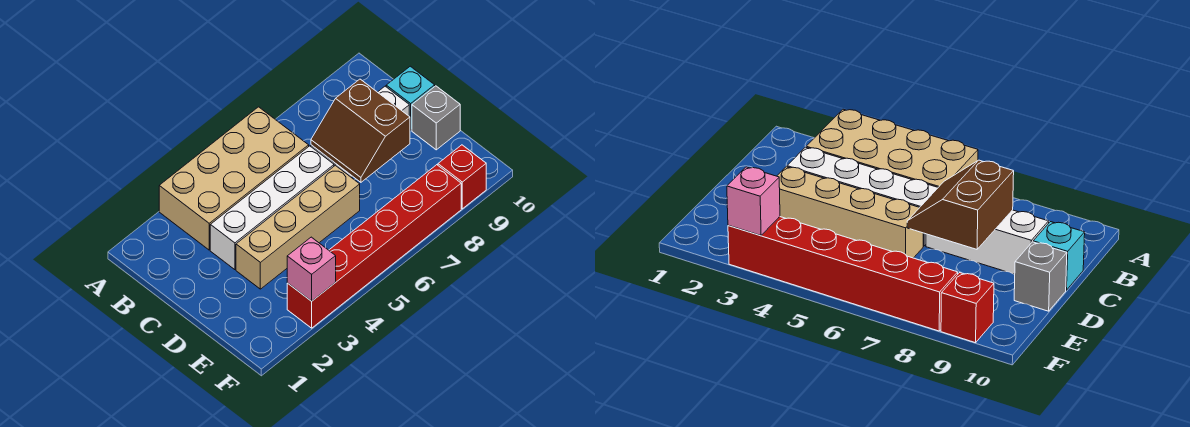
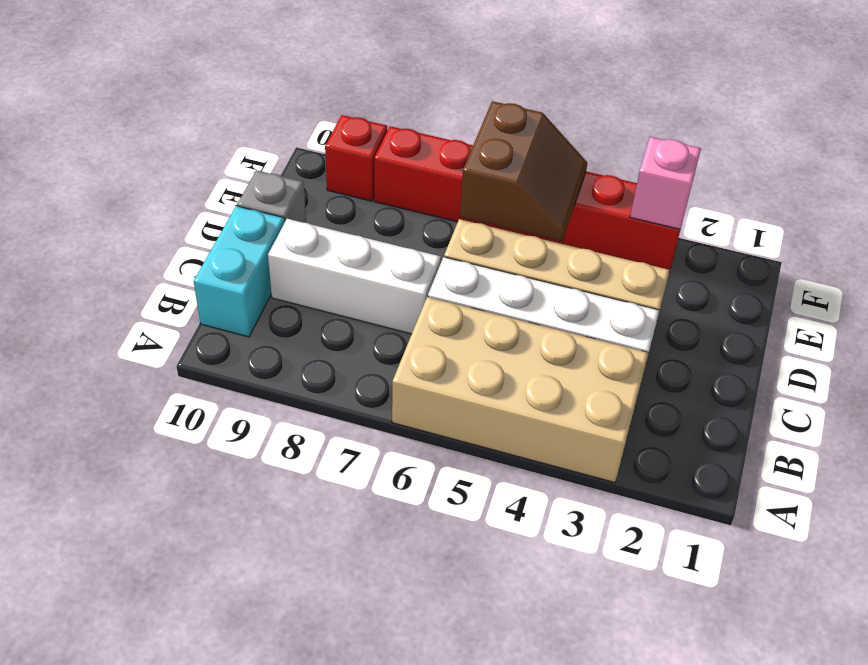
brown slope C7:D8 level 2 top 8 -> brown slope E5:F6 level 2 top 6
cyan brick C10 level 1 -> cyan brick B10:C10 level 1

